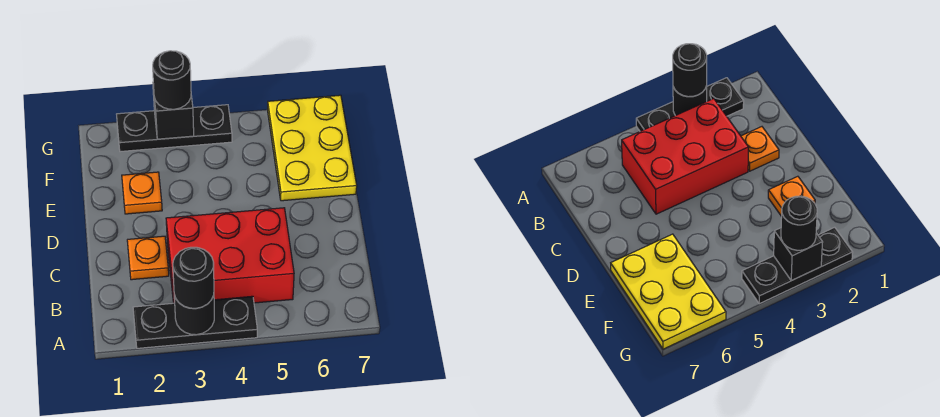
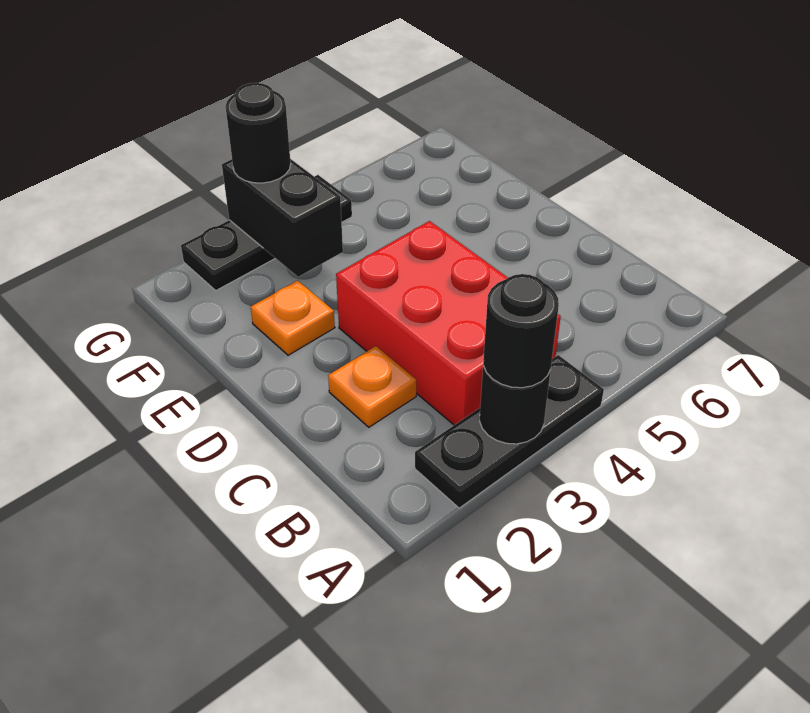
red brick B3:C5 level 1 -> red brick B3:D4 level 1
yellow plate E6:G7 level 1 -> none
black brick G3 level 2 -> black brick F3:G3 level 2

